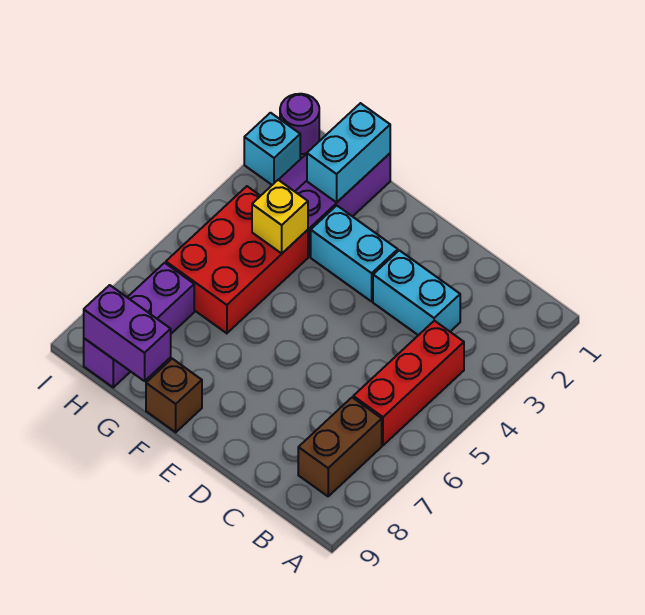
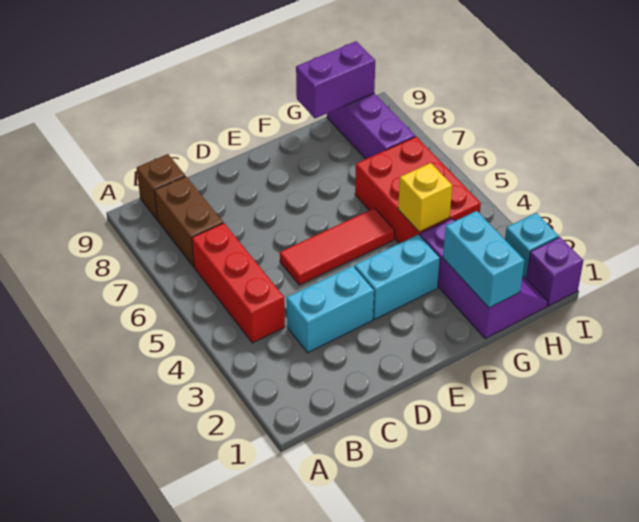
none -> red tile D5:F5 level 1
brown brick F9 level 1 -> brown brick B9 level 1
purple round brick I1 level 1 -> purple brick I1 level 1

